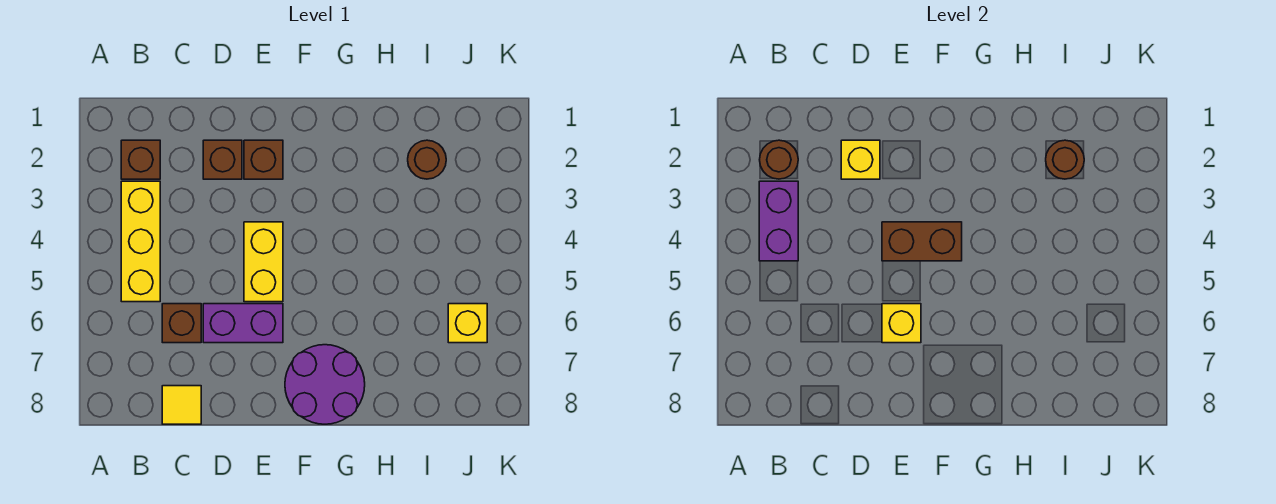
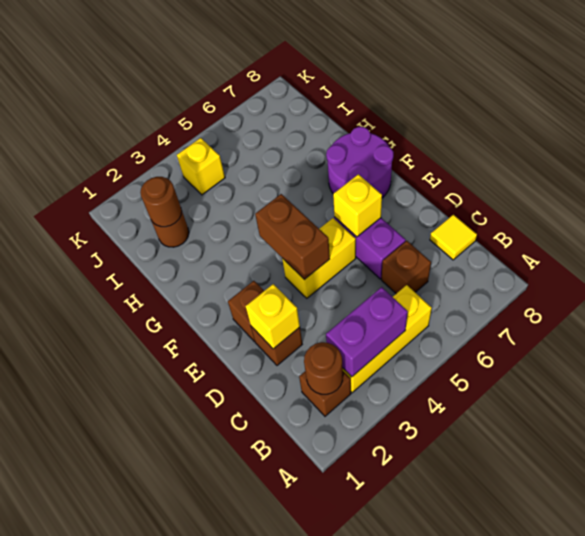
yellow brick J6 level 1 -> yellow brick J4 level 1

